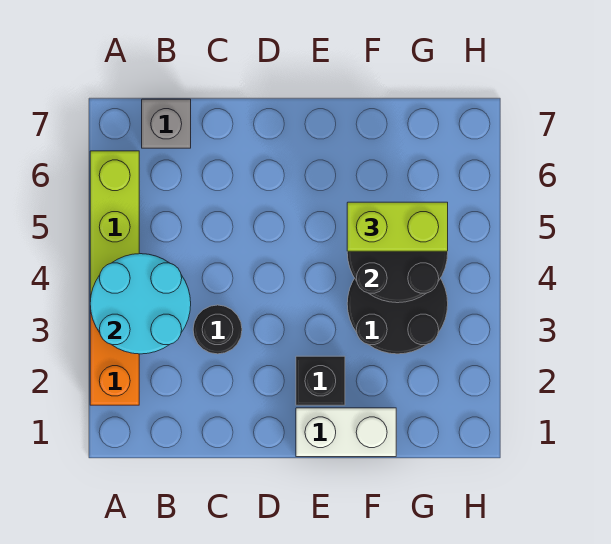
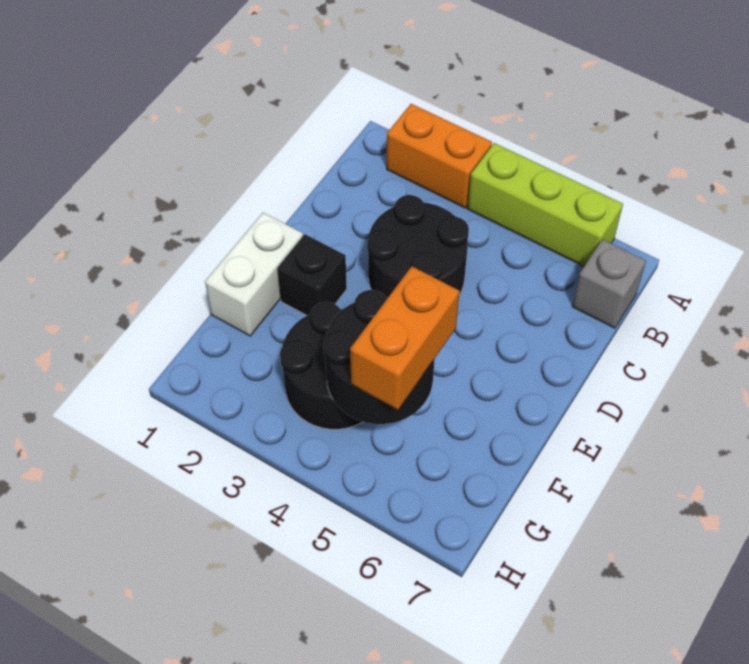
cyan round brick A3:B4 level 2 -> none
black round brick C3 level 1 -> black round brick C3:D4 level 1
lime brick F5:G5 level 3 -> orange brick F5:G5 level 3

